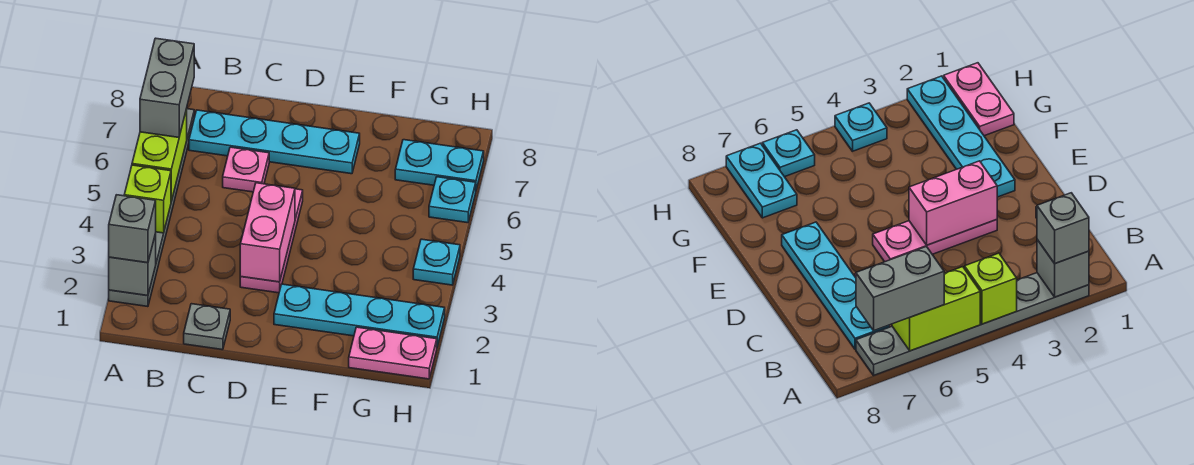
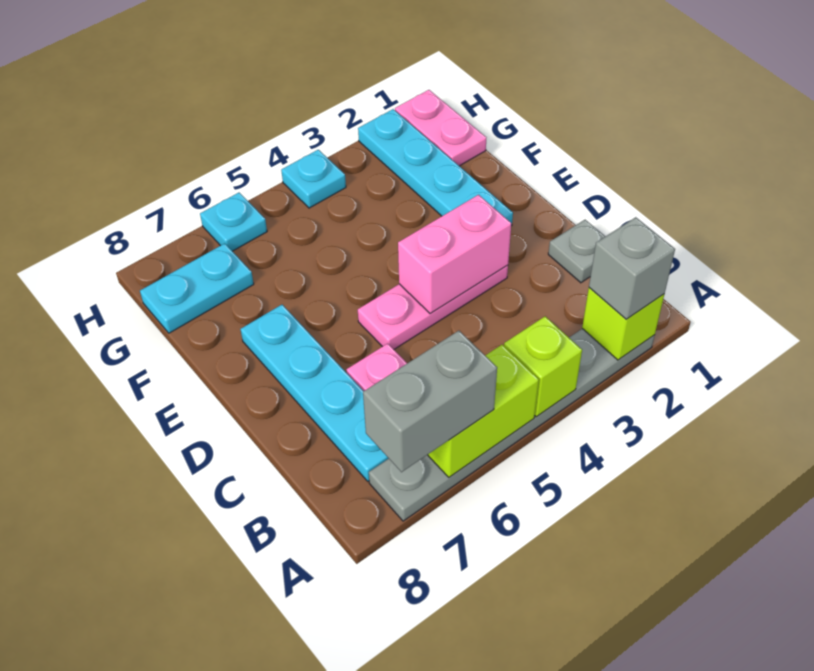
grey brick A2 level 2 -> lime brick A2 level 2
cyan plate G7:H7 level 1 -> cyan plate G7:G8 level 1

